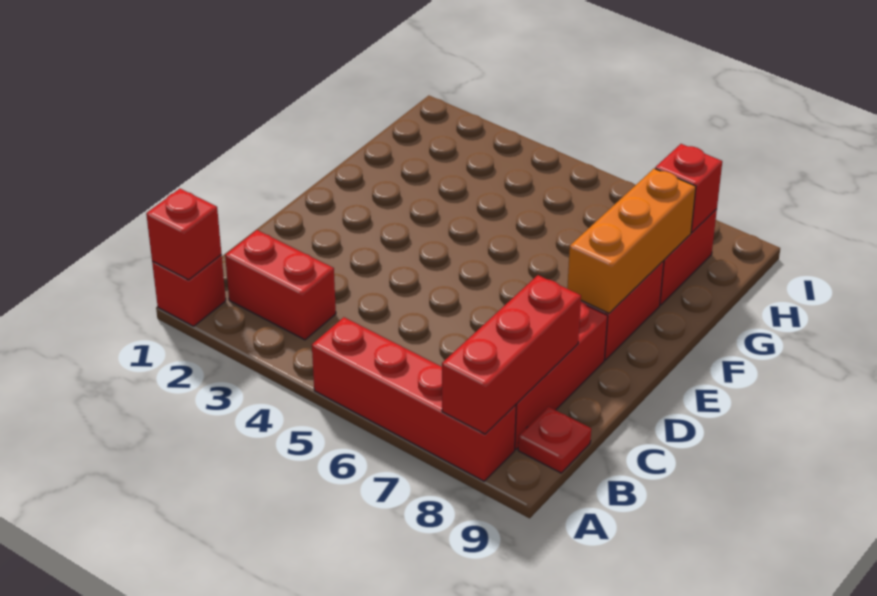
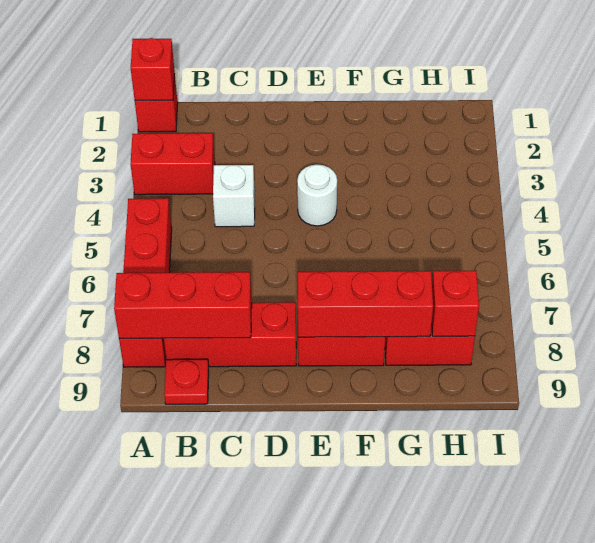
red brick B2:B3 level 1 -> red brick A3:B3 level 1
none -> white brick C4 level 1
none -> white round brick E4 level 1
orange brick E8:G8 level 2 -> red brick E8:G8 level 2

